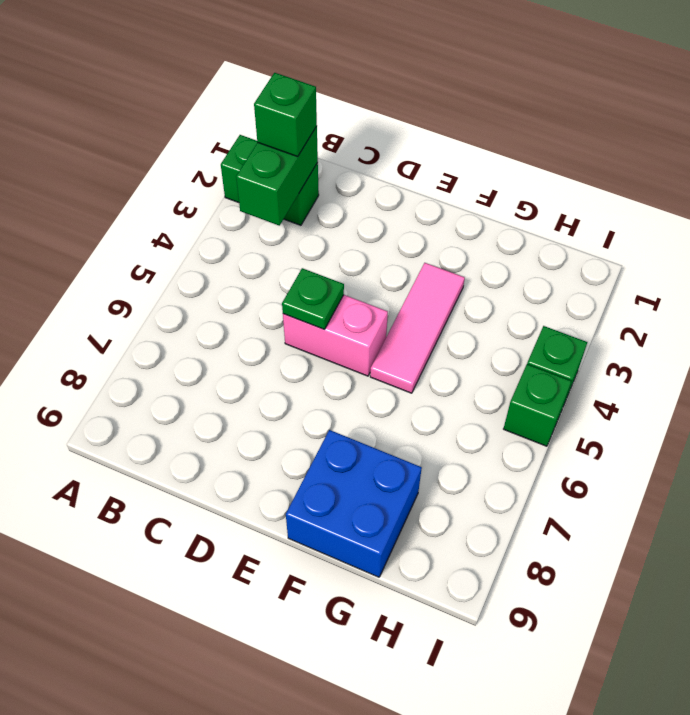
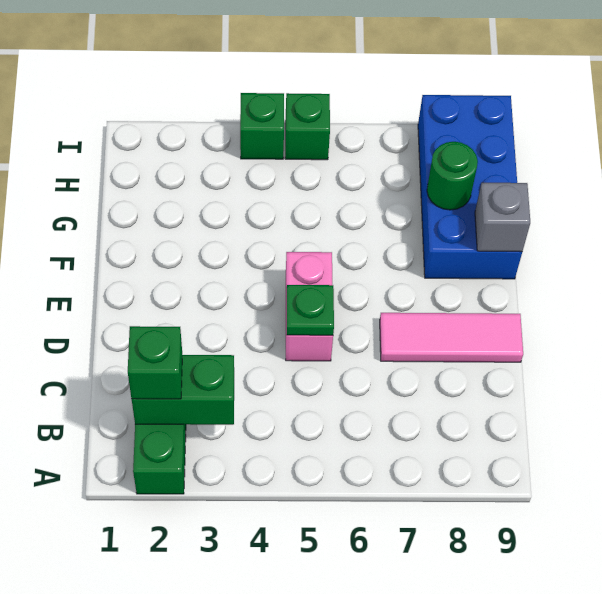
pink tile F3:F5 level 1 -> pink tile D7:D9 level 1
blue brick F8:G9 level 1 -> blue brick F8:I9 level 1
none -> grey brick F9 level 2
none -> green round brick G8 level 2

